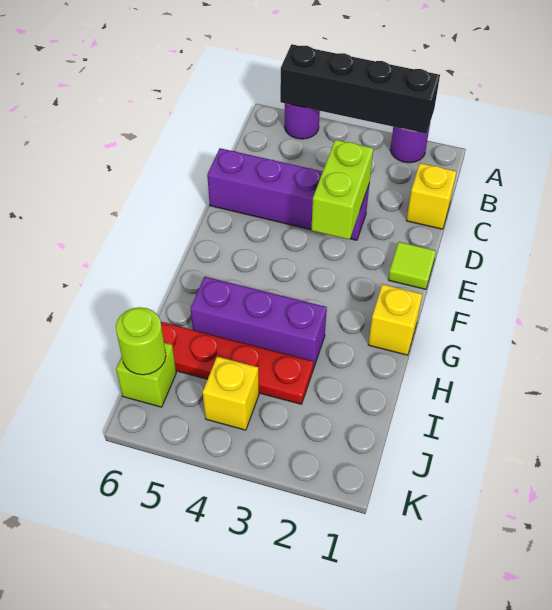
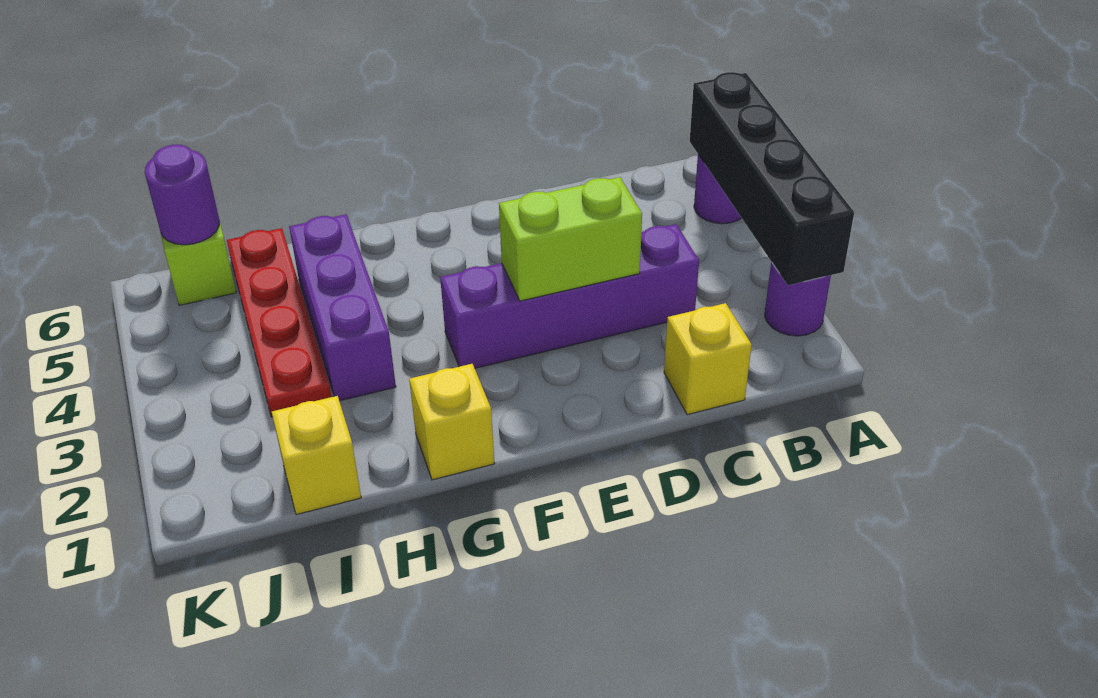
purple brick D3:D6 level 1 -> purple brick C3:F3 level 1
lime tile E1 level 1 -> none
yellow brick J4 level 1 -> yellow brick I1 level 1
lime round brick J6 level 2 -> purple round brick J6 level 2

